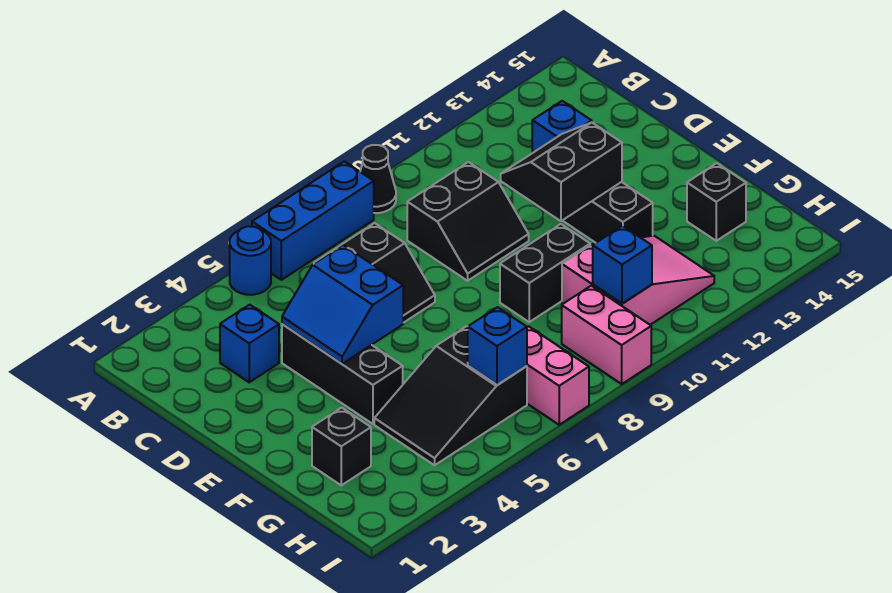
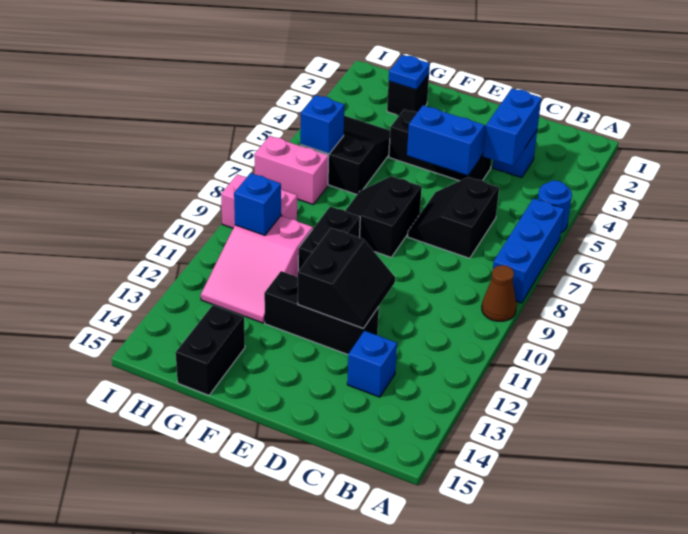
black cone A9 level 1 -> brown cone A9 level 1
none -> blue brick C3:C4 level 2
black slope C9:D10 level 1 top C -> black slope E7:F8 level 1 top E
none -> blue plate G2 level 2
black brick G14 level 1 -> black brick G14:G15 level 1

